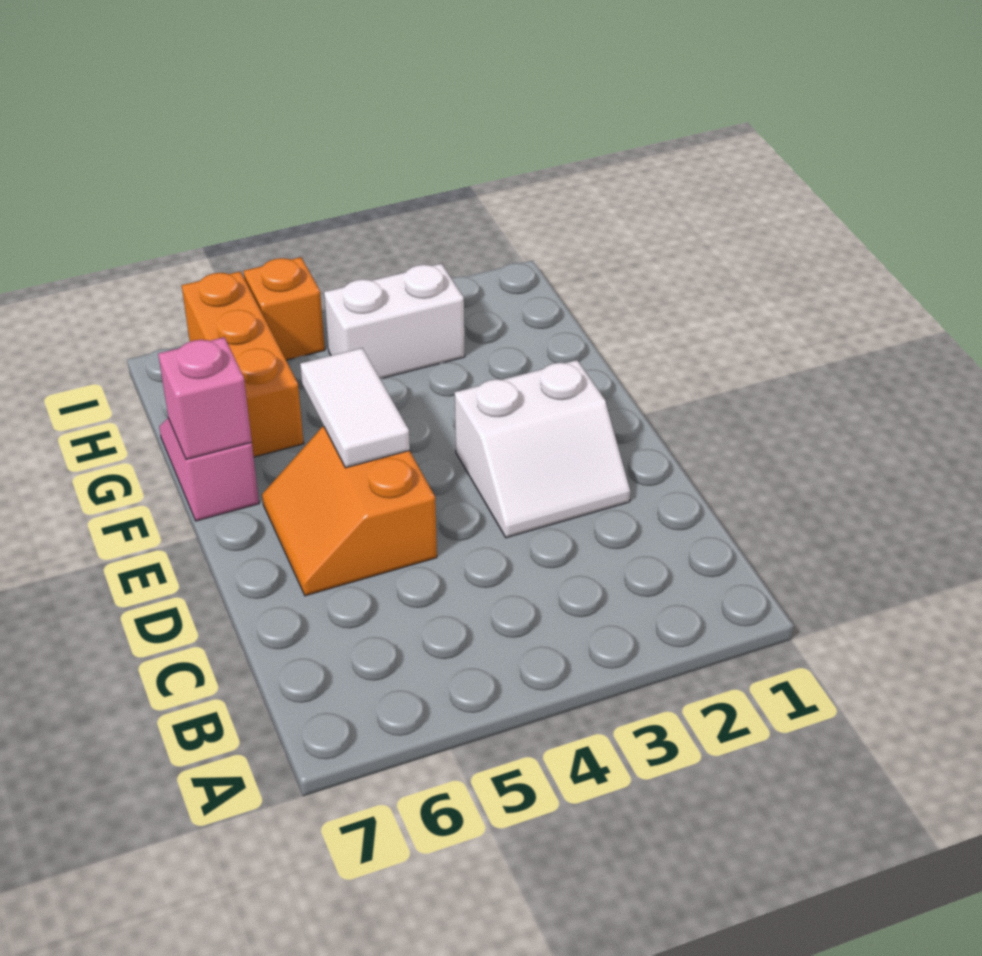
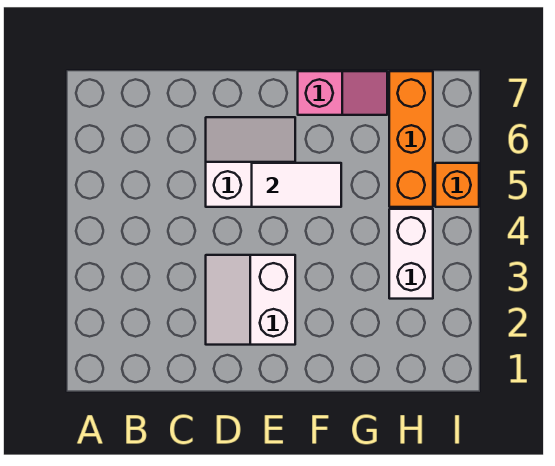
orange slope D5:E6 level 1 top 5 -> white slope D5:E6 level 1 top 5
pink brick F7 level 2 -> none
orange brick G6:I6 level 1 -> orange brick H5:H7 level 1

